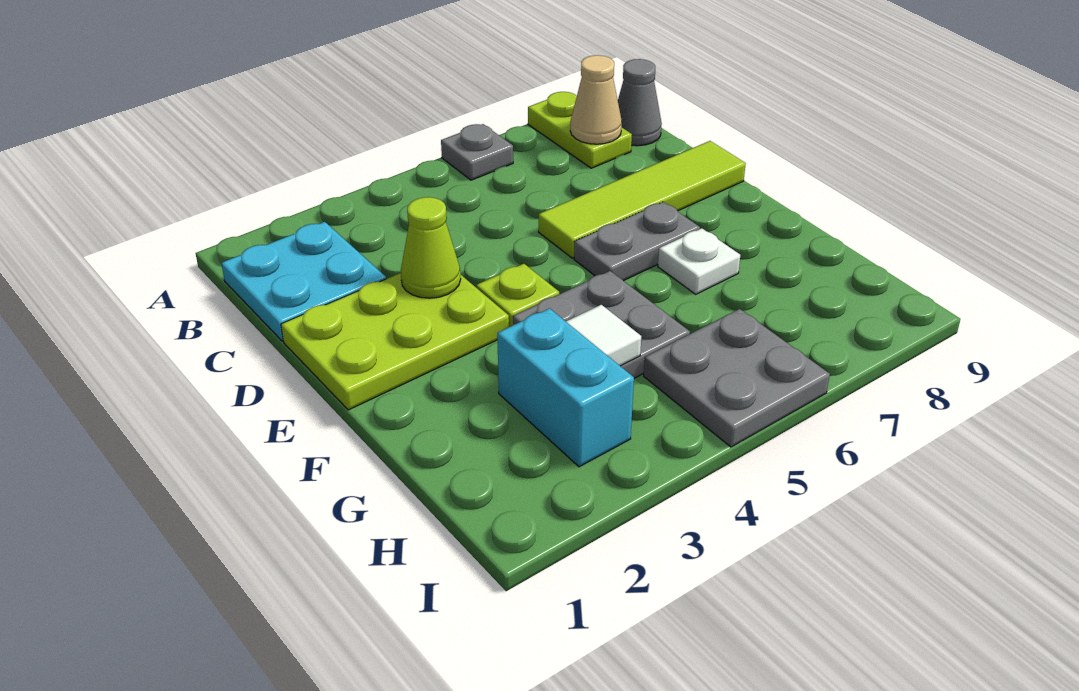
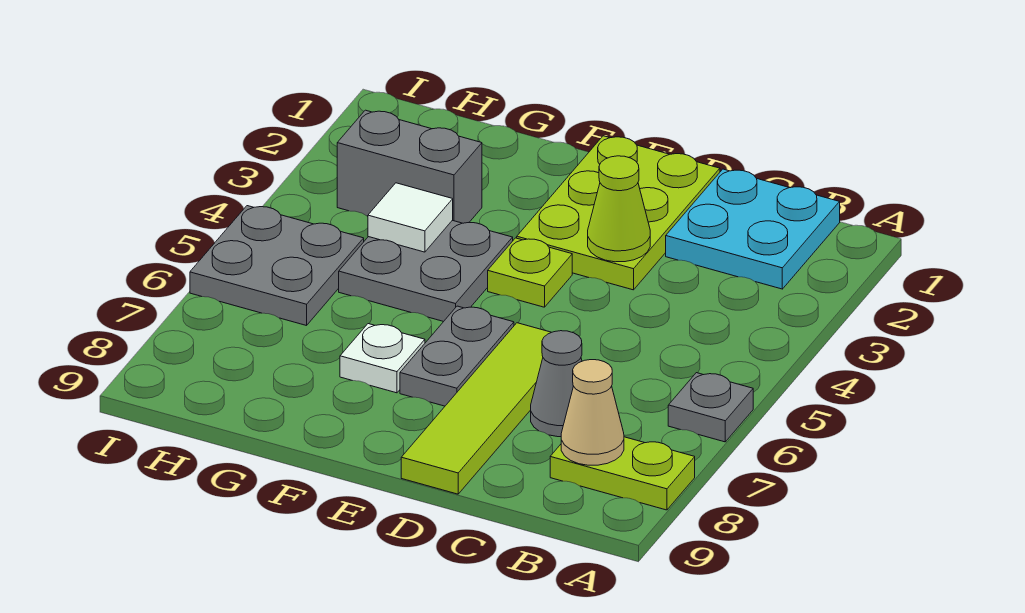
grey cone B9 level 1 -> grey cone C7 level 1
cyan brick G3:H3 level 1 -> grey brick G3:H3 level 1

